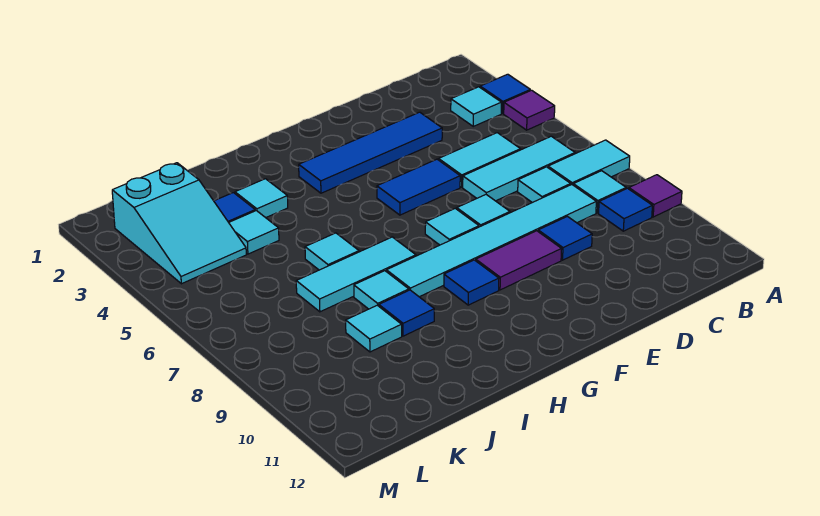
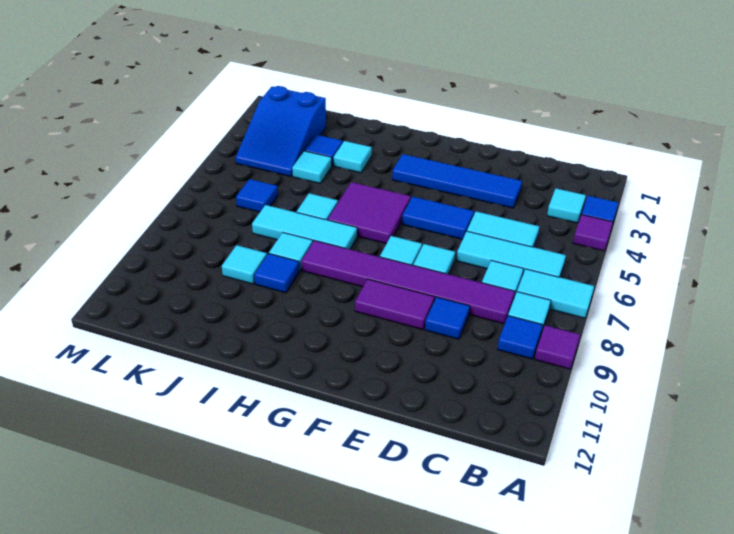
cyan tile C8:H8 level 1 -> purple tile C8:H8 level 1
none -> purple tile G5:H6 level 1
blue tile G9 level 1 -> blue tile K6 level 1
cyan slope K2:L4 level 1 top 2 -> blue slope K2:L4 level 1 top 2

